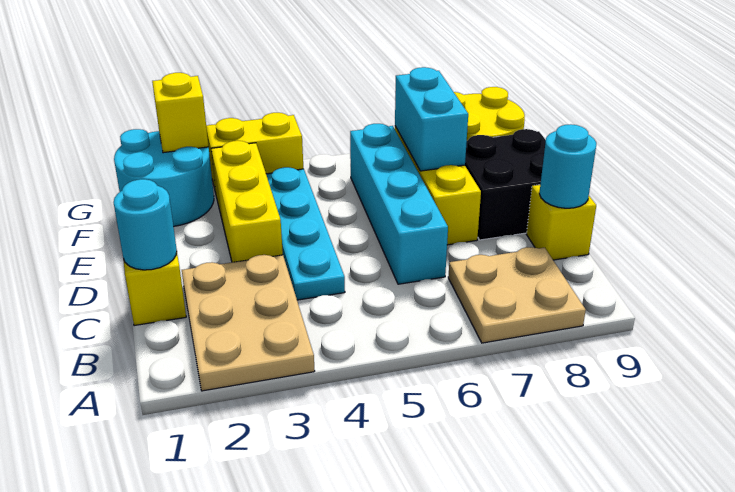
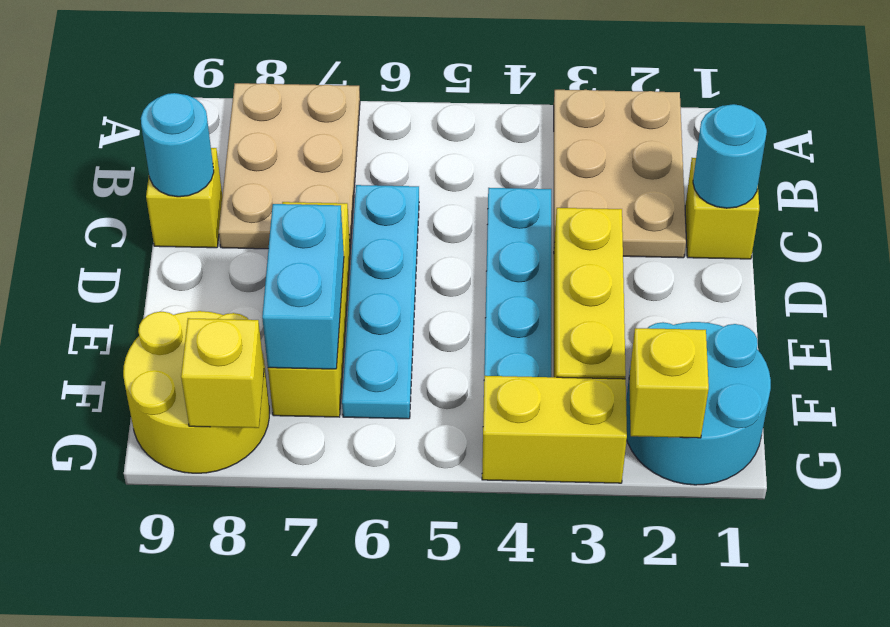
tan plate A7:B8 level 1 -> tan plate A7:C8 level 1
cyan brick C6:F6 level 1 -> cyan plate C6:F6 level 1
black brick D8:E9 level 1 -> none
none -> yellow brick G8 level 2

